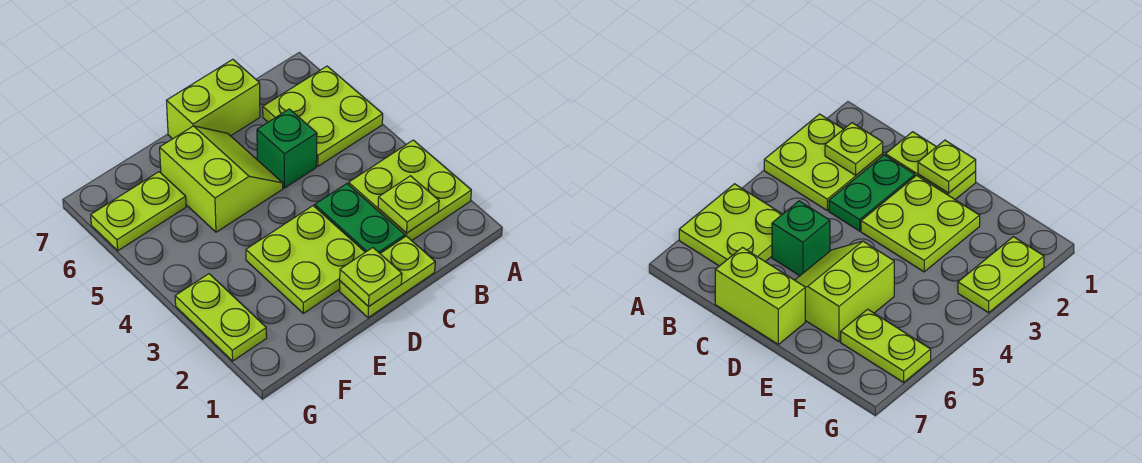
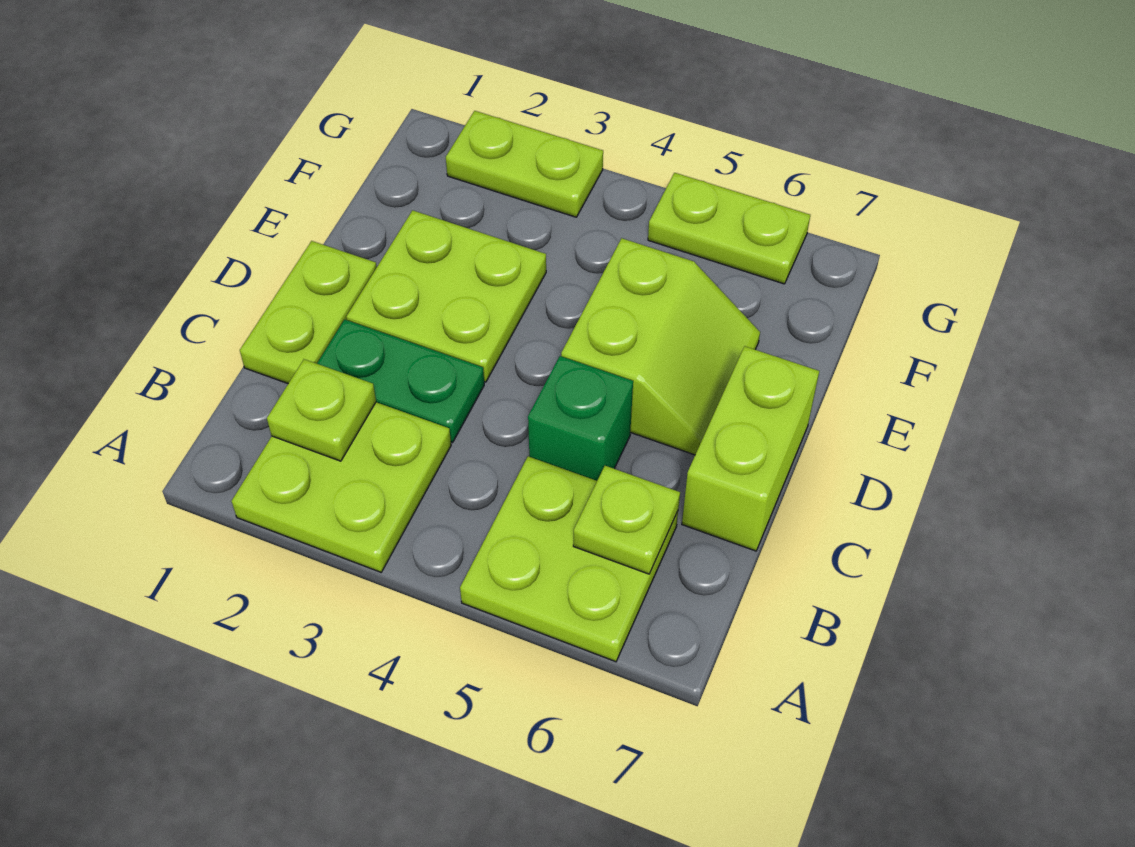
lime plate D1 level 2 -> lime plate B6 level 2
lime slope D5:E6 level 1 top E -> lime slope D5:E6 level 1 top 5
lime plate F6:G6 level 1 -> lime plate G5:G6 level 1

